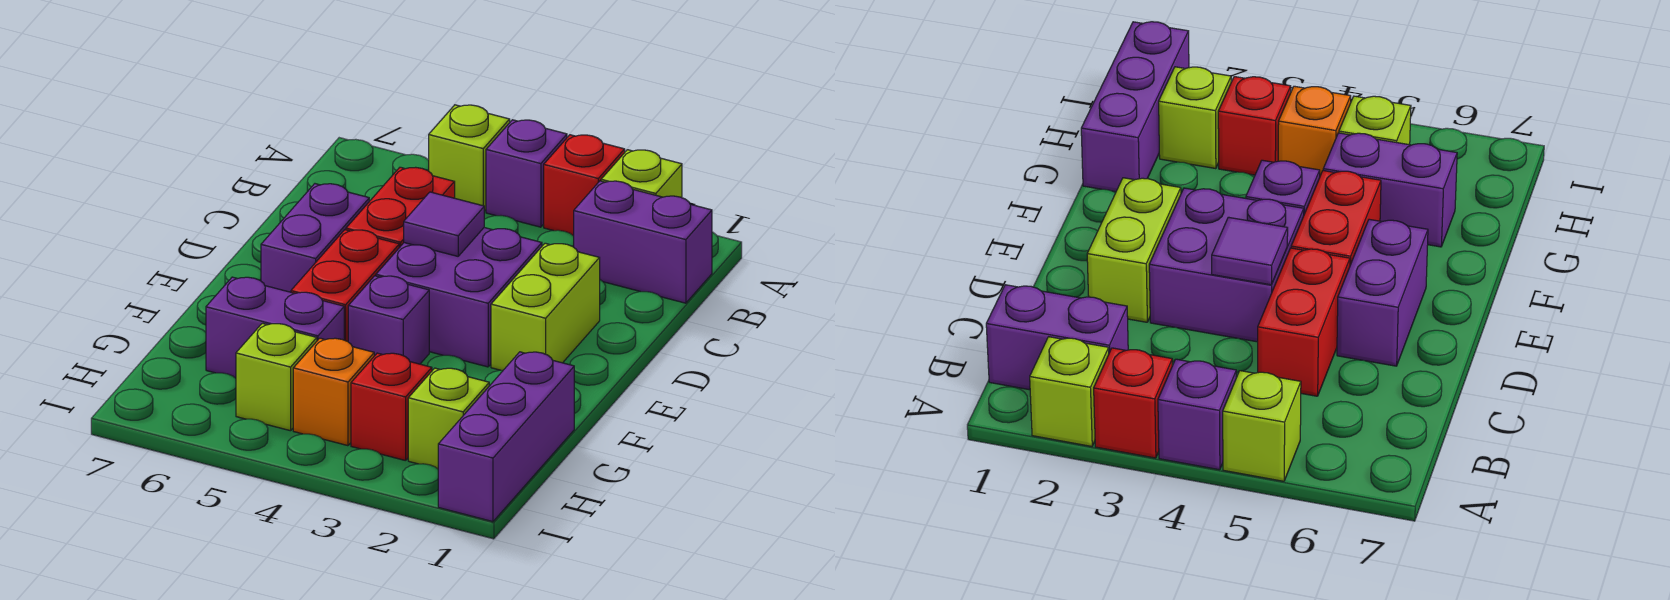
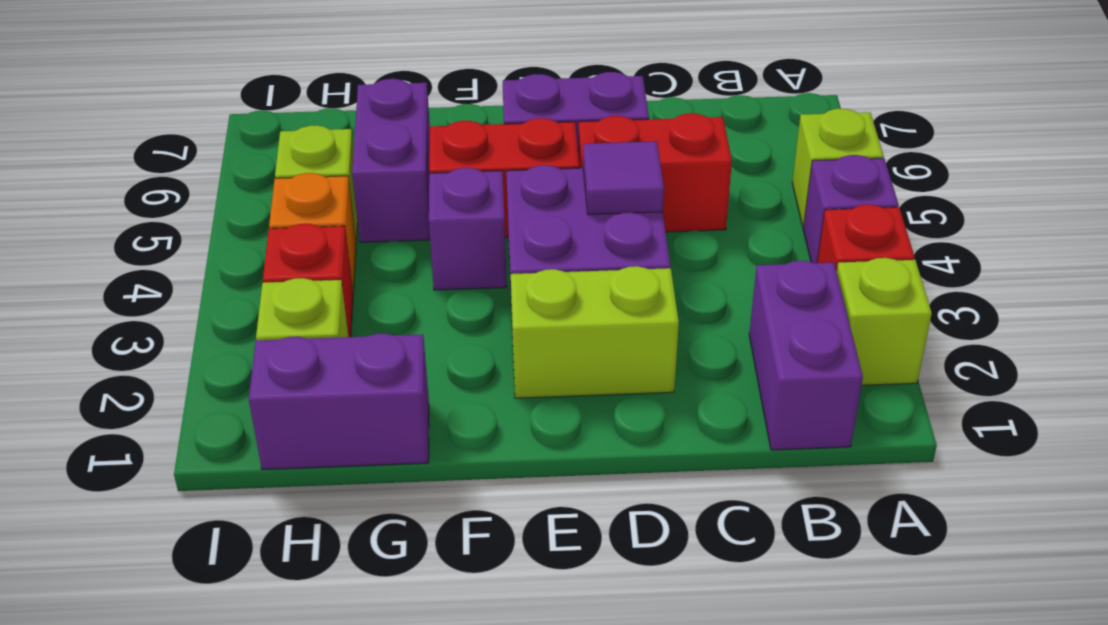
purple brick G1:I1 level 1 -> purple brick G1:H1 level 1

